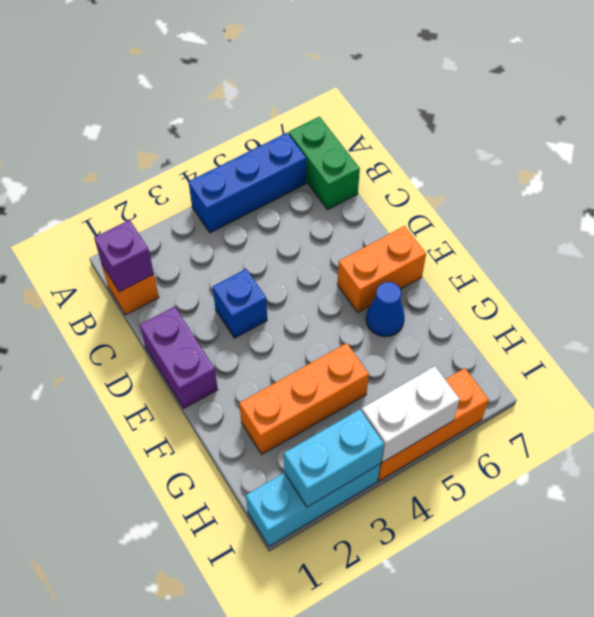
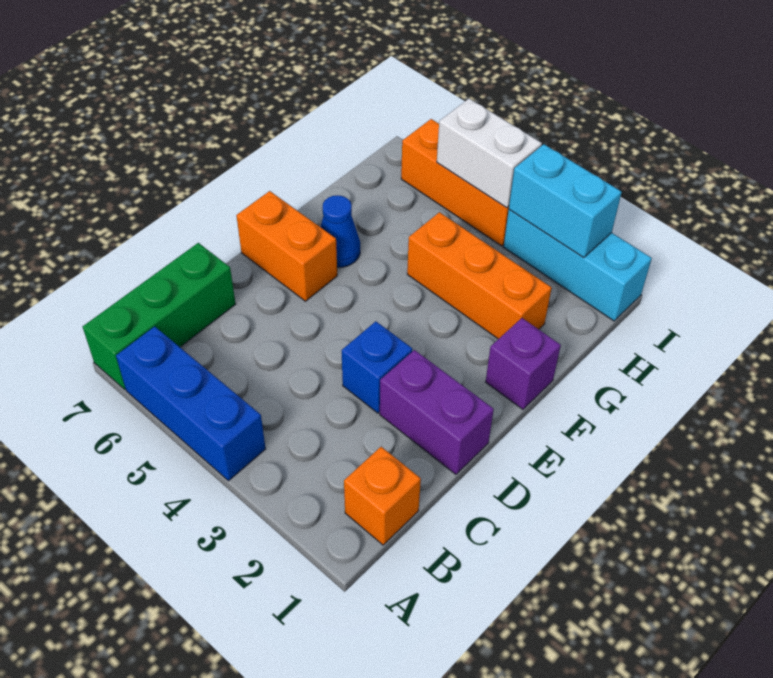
green brick A7:B7 level 1 -> green brick A7:C7 level 1
purple brick B1 level 2 -> purple brick F1 level 1
purple brick D1:E1 level 1 -> purple brick D1:D2 level 1

